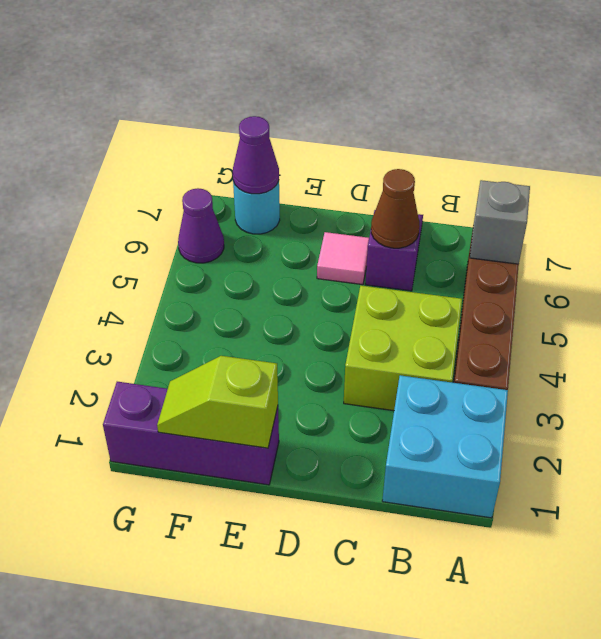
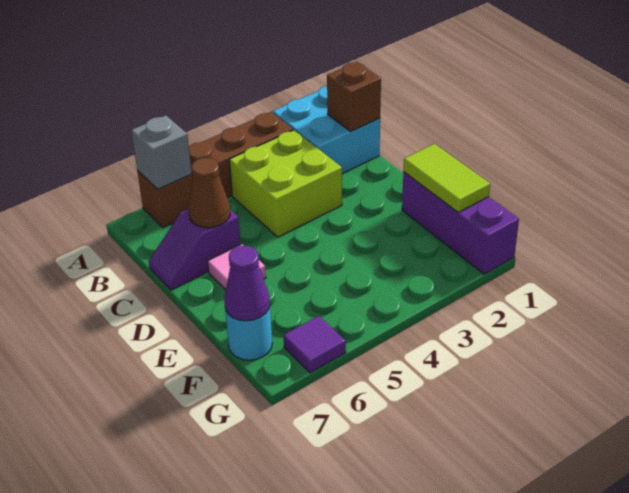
none -> brown brick B1 level 2
lime slope E1:F1 level 2 top E -> lime tile E1:F1 level 2
purple cone G6 level 1 -> purple tile G6 level 1

